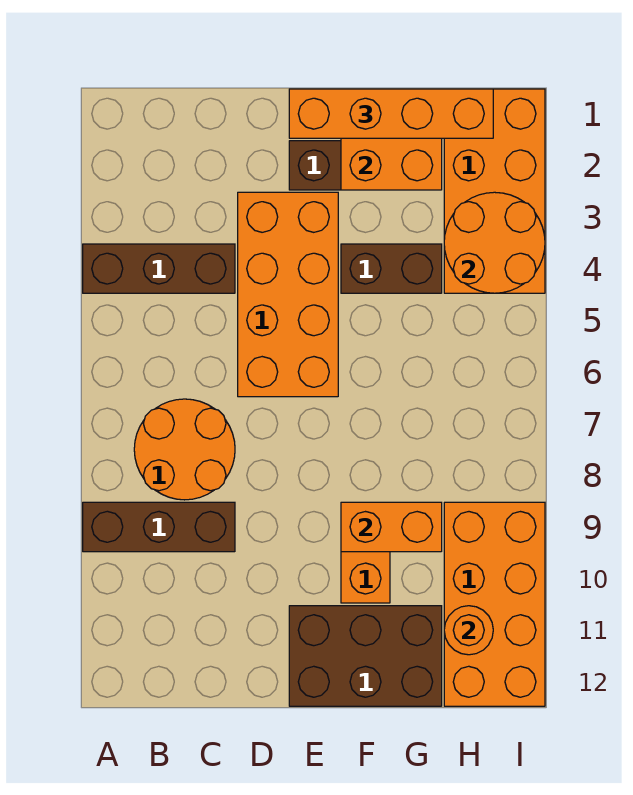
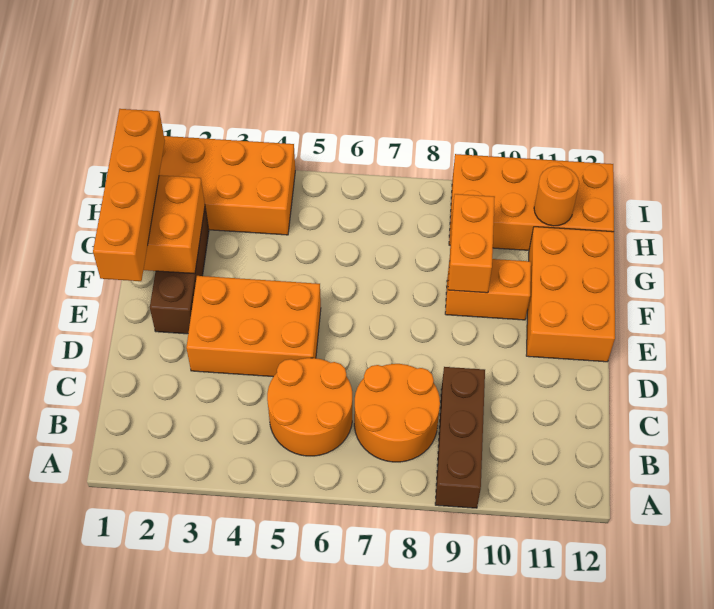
brown brick A4:C4 level 1 -> none
orange brick D3:E6 level 1 -> orange brick D3:E5 level 1
brown brick E11:G12 level 1 -> orange brick E11:G12 level 1
brown brick F4:G4 level 1 -> none
orange round brick H3:I4 level 2 -> orange round brick B5:C6 level 1

